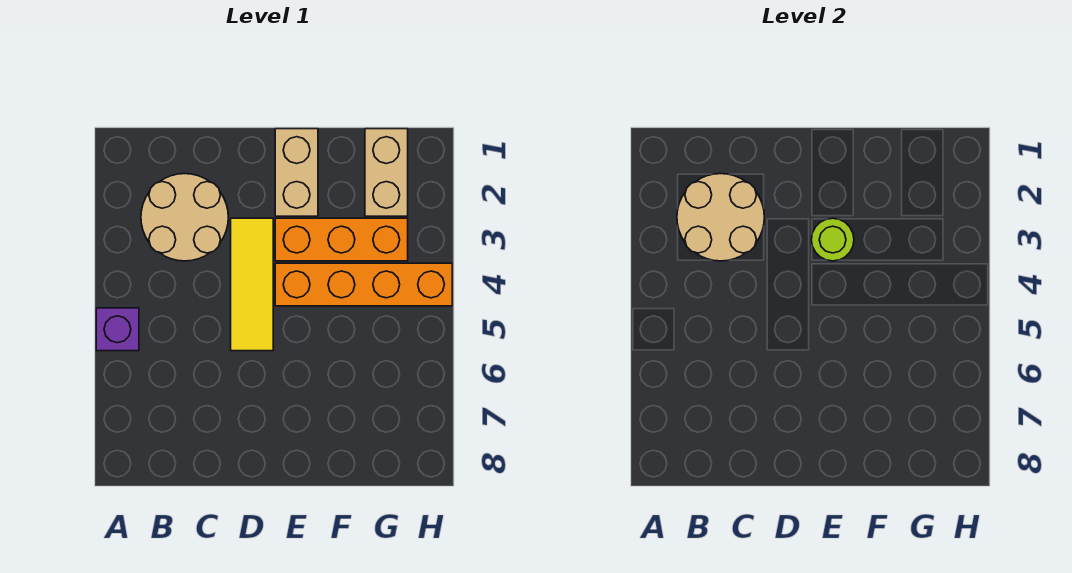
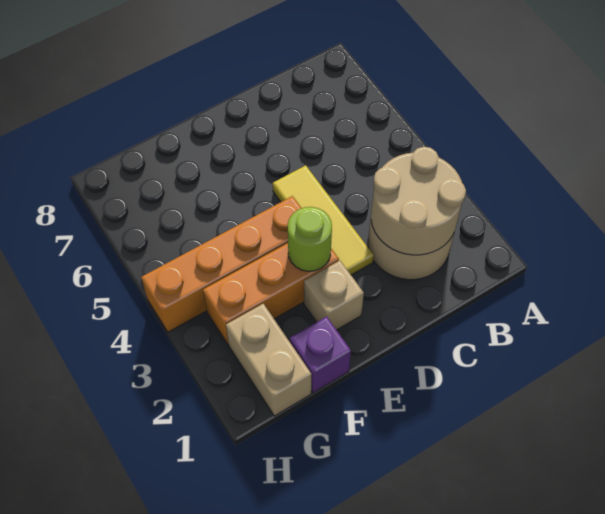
purple brick A5 level 1 -> purple brick F1 level 1
tan brick E1:E2 level 1 -> tan brick E2 level 1

